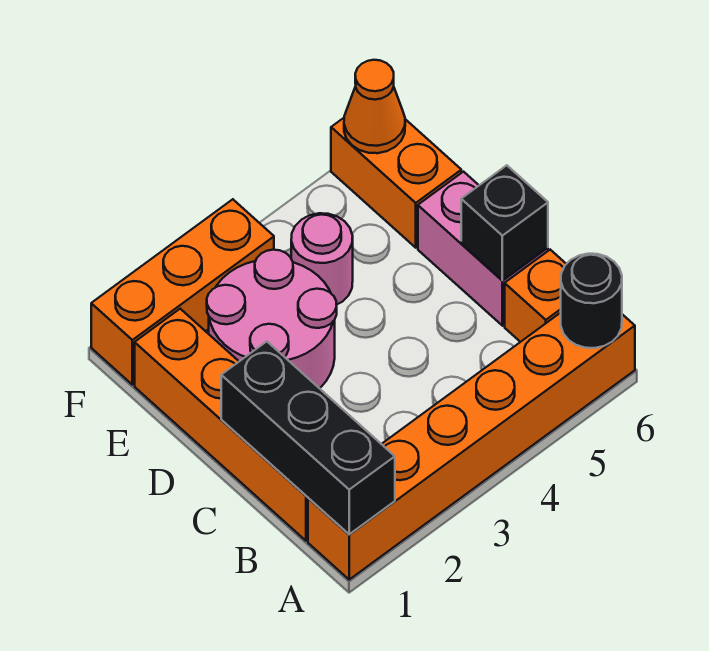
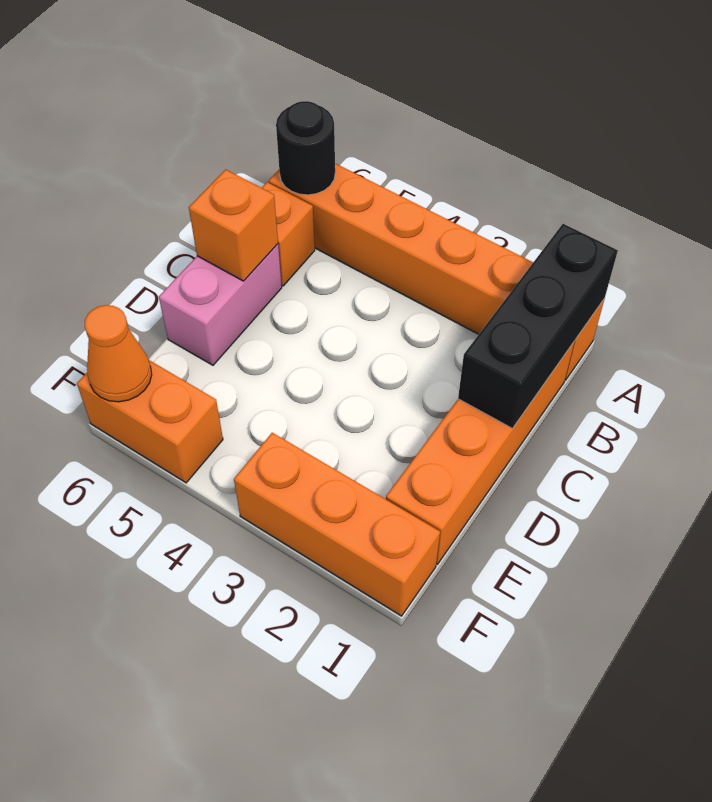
black brick C6 level 2 -> orange brick C6 level 2
pink round brick D2:E3 level 1 -> none
pink round brick E4 level 1 -> none
orange brick E6:F6 level 1 -> orange brick F5:F6 level 1

